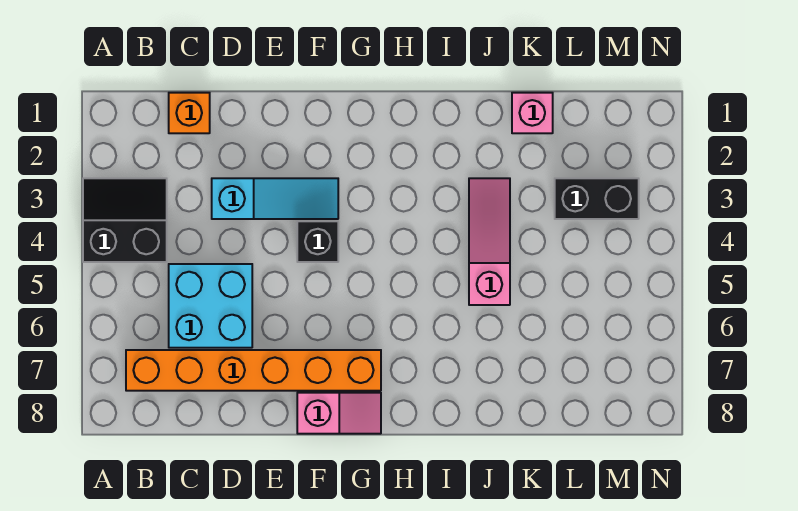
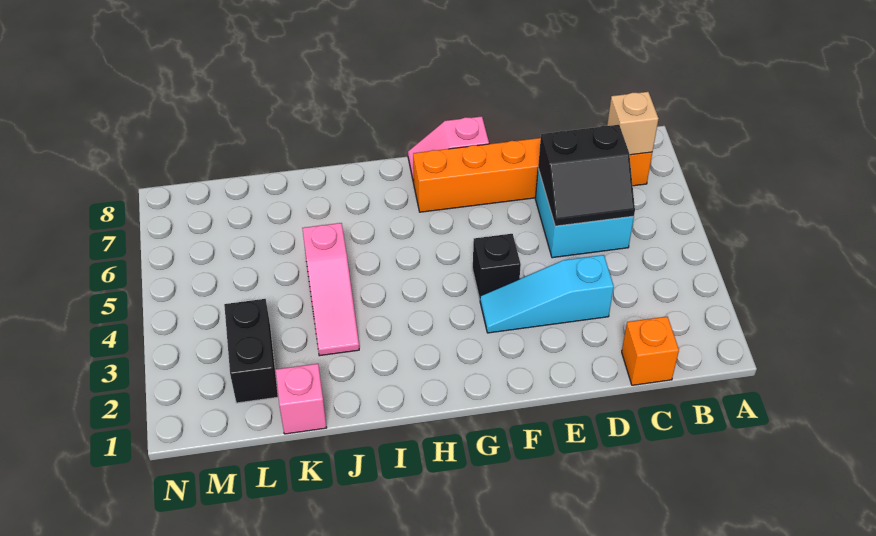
black slope A3:B4 level 1 top 4 -> black slope C5:D6 level 2 top 6
none -> tan brick B7 level 2
black brick L3:M3 level 1 -> black brick L2:L3 level 1

